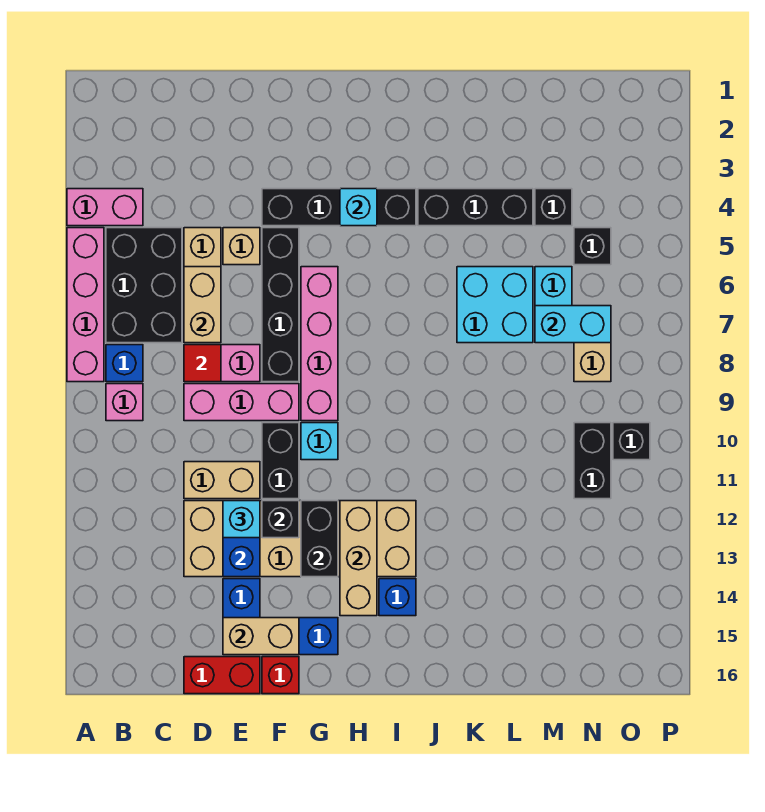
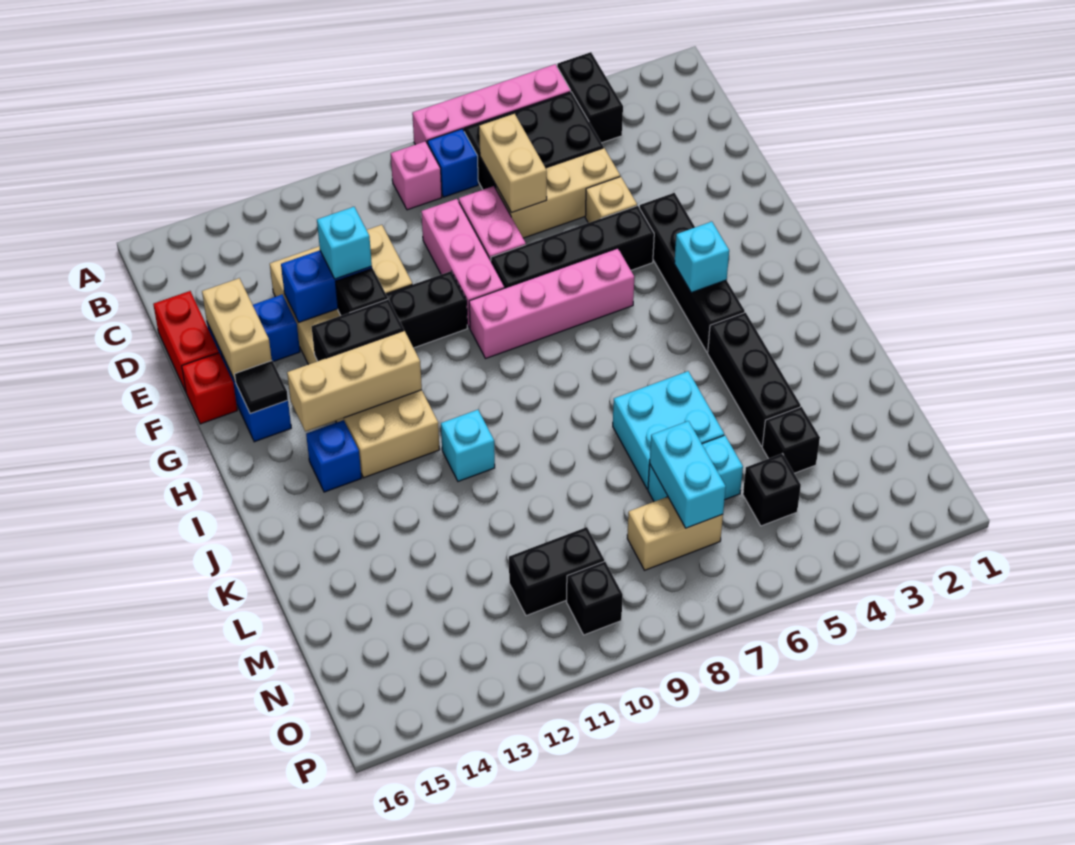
pink brick A4:B4 level 1 -> black brick A4:B4 level 1
tan brick D6:D7 level 2 -> tan brick C7:D7 level 2
red tile D8 level 2 -> none
cyan brick G10 level 1 -> cyan brick J11 level 1
none -> black tile G15 level 2

